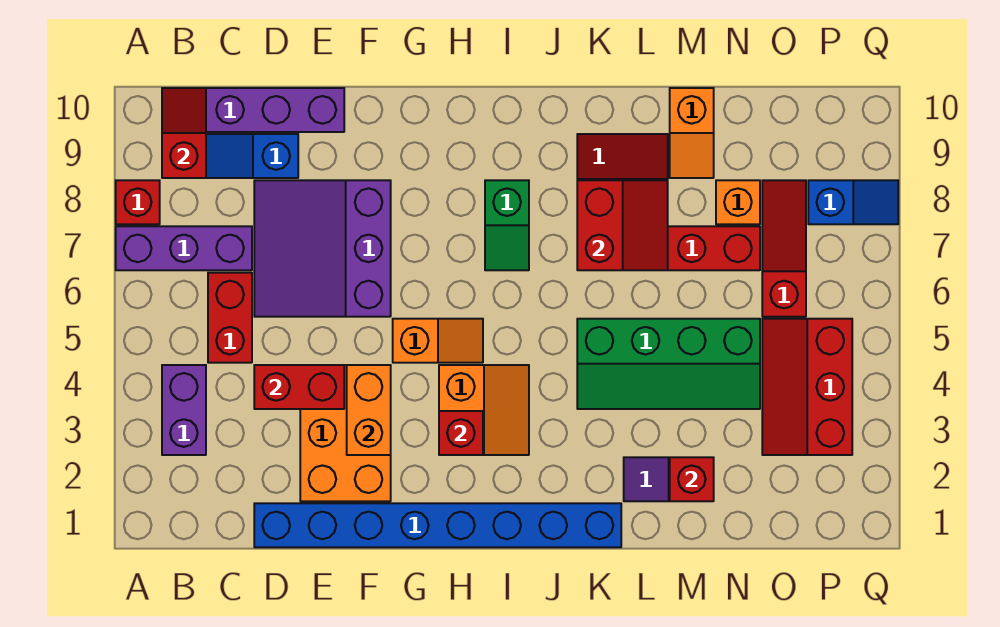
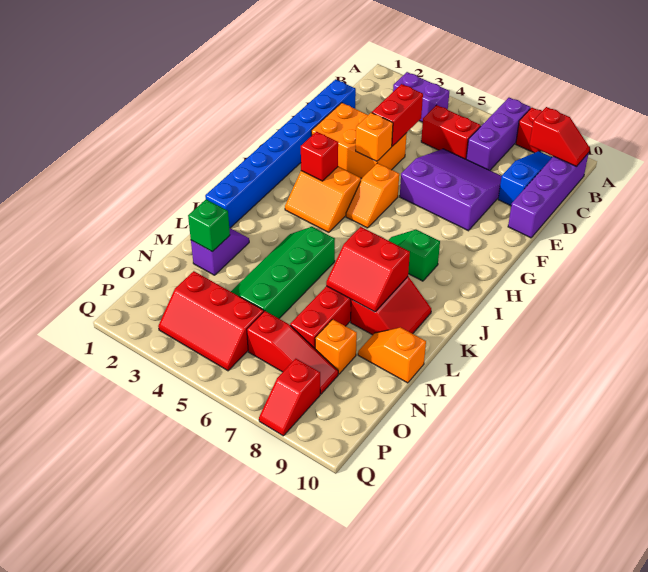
orange brick F3:F4 level 2 -> orange brick F4 level 2
red brick M2 level 2 -> green brick M2 level 2
red slope O3:P5 level 1 top P -> red slope O3:P5 level 1 top O
blue slope P8:Q8 level 1 top P -> red slope P8:Q8 level 1 top P

